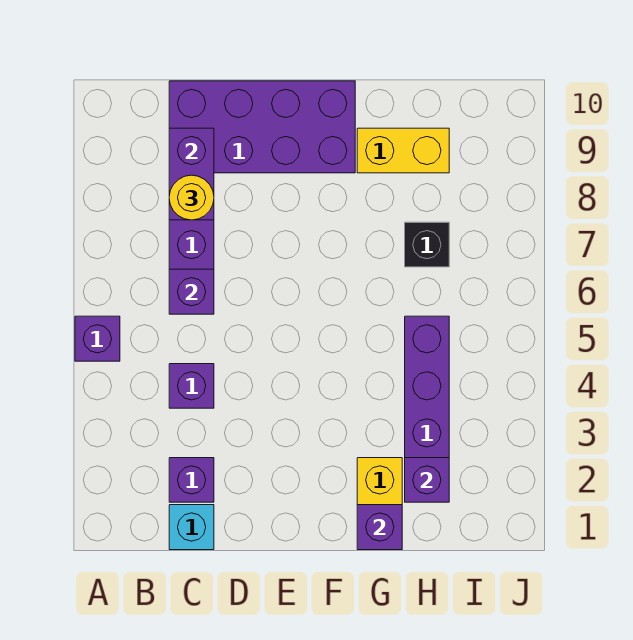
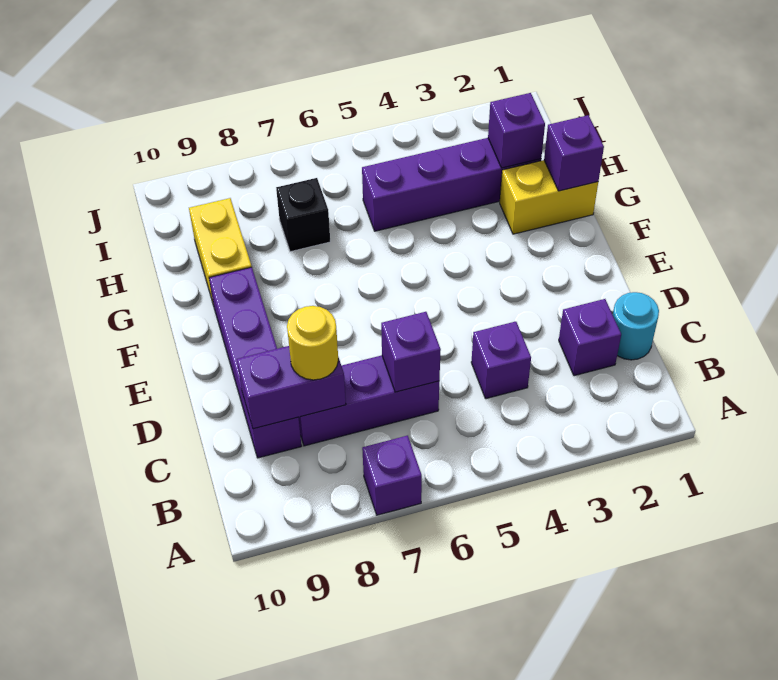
purple brick A5 level 1 -> purple brick A7 level 1
cyan brick C1 level 1 -> cyan round brick C1 level 1
purple brick C9:F10 level 1 -> purple brick C9:F9 level 1

